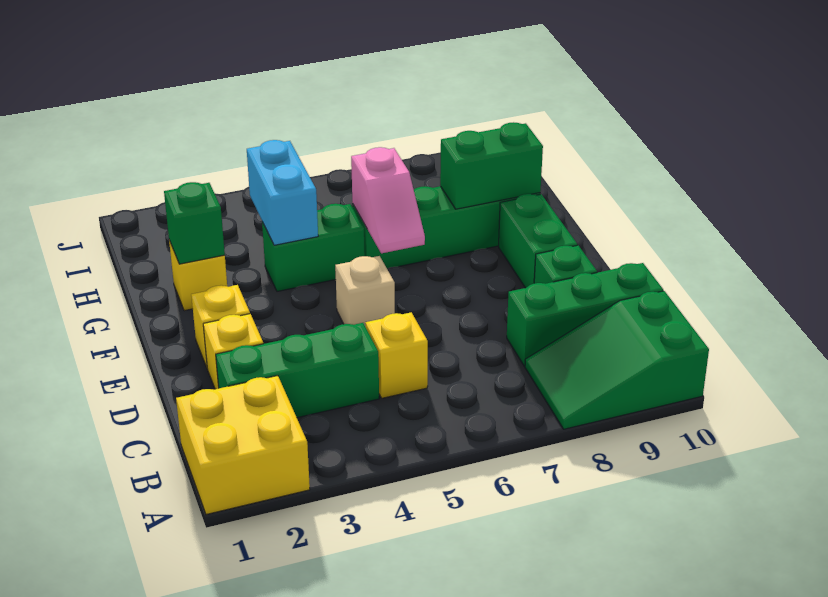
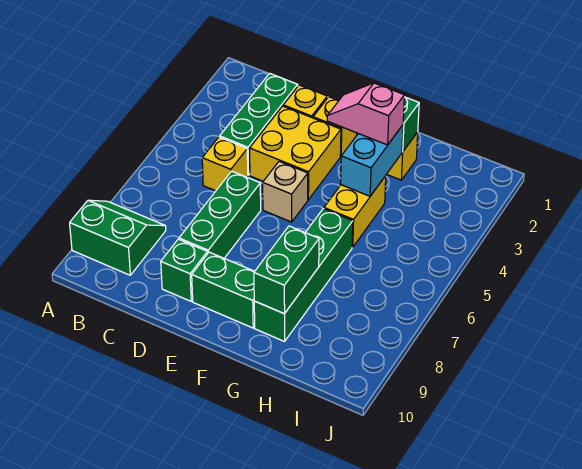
yellow brick A1:B2 level 1 -> yellow brick D3:E4 level 1
green slope A8:B10 level 1 top 10 -> green slope A8:B9 level 1 top 9
green brick C8:C10 level 1 -> green brick D6:D8 level 1
pink slope F6:G6 level 2 top G -> pink slope F3:G3 level 3 top G
green brick G4:G5 level 1 -> yellow brick G4:G5 level 1
cyan brick G4:H4 level 2 -> cyan brick G3:G4 level 2

